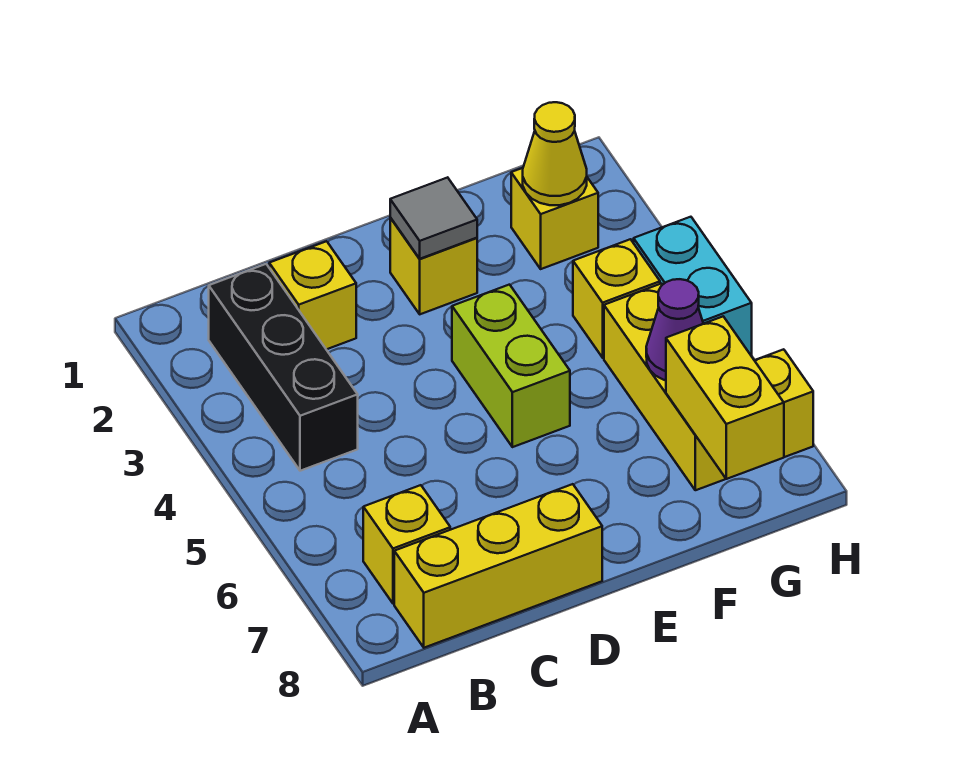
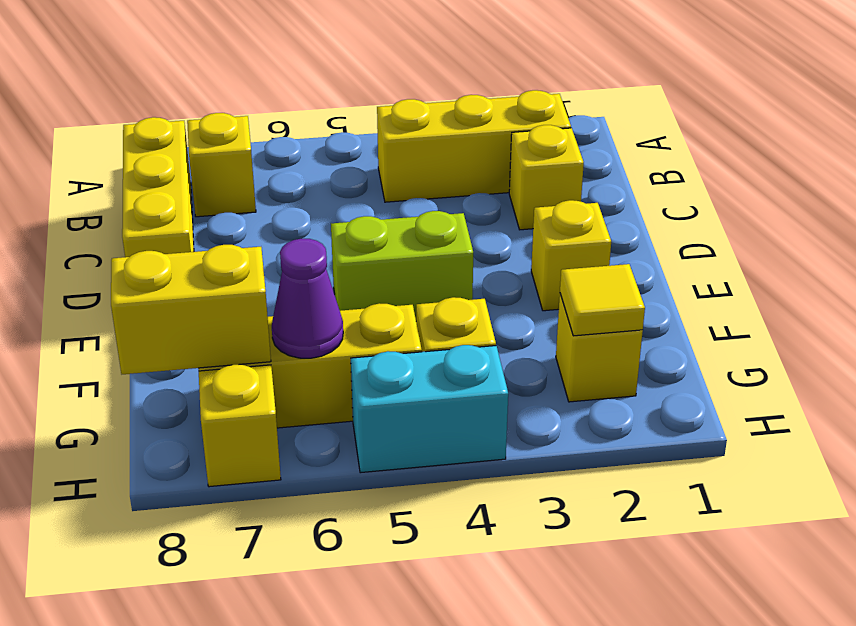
black brick B2:B4 level 1 -> yellow brick B2:B4 level 1
grey tile E2 level 2 -> none
yellow cone G2 level 2 -> yellow tile G2 level 2

